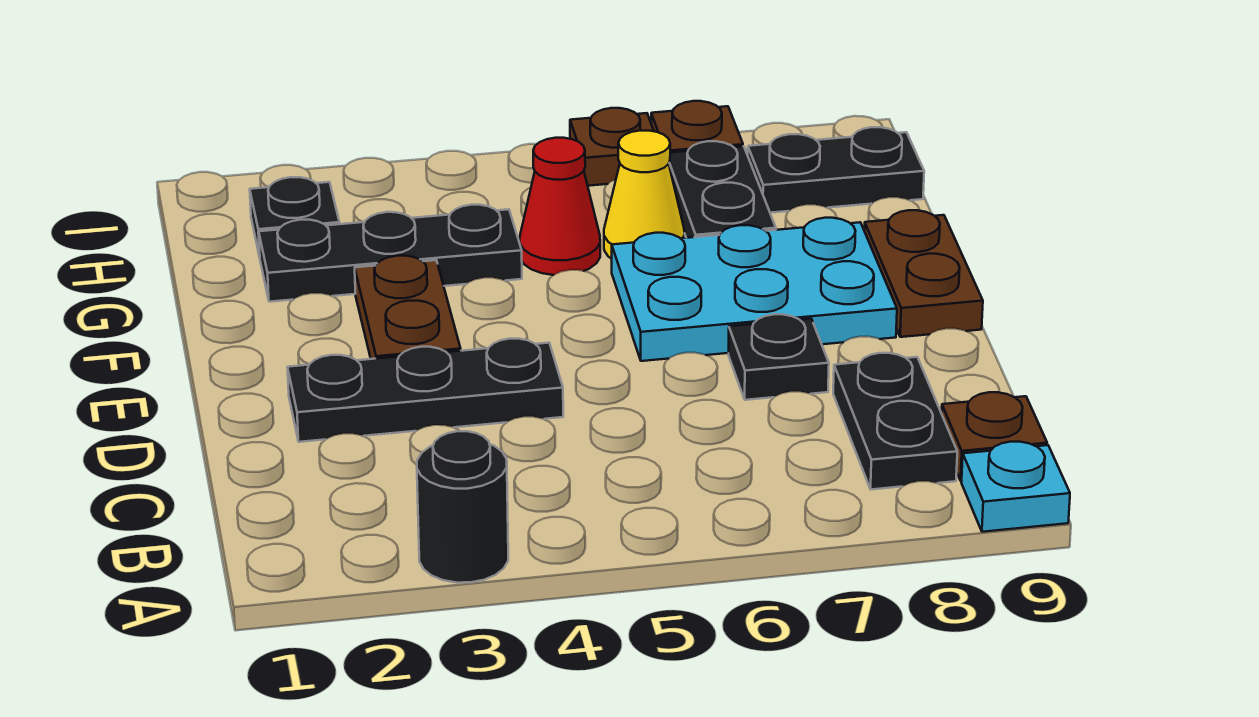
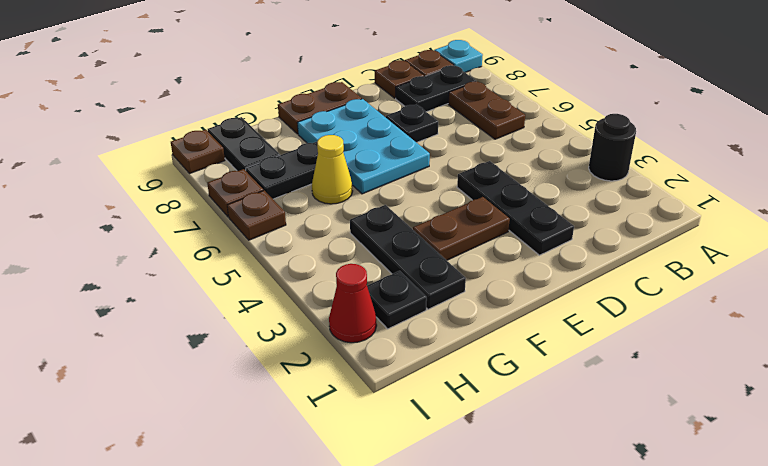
none -> brown plate B6:B7 level 1
none -> brown plate C9 level 1
red cone G5 level 1 -> red cone I2 level 1
none -> brown plate I9 level 1

